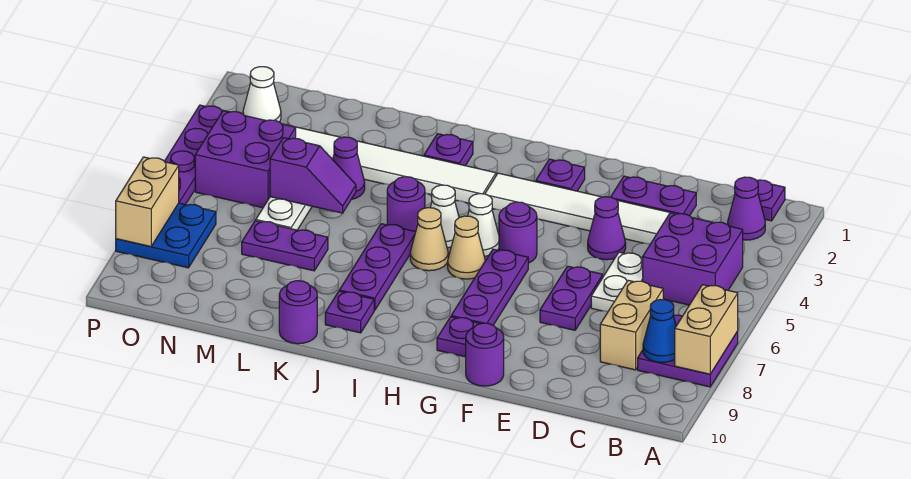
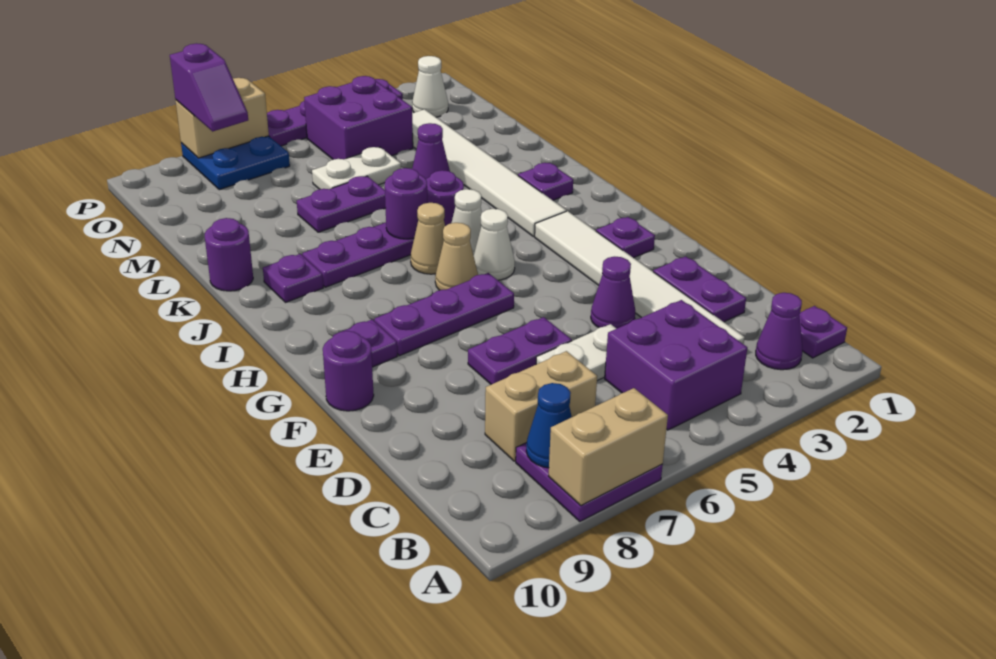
purple round brick G5 level 1 -> purple round brick J6 level 2
purple slope L5:M5 level 2 top M -> purple slope O8:P8 level 3 top P
purple plate L7:M7 level 1 -> purple plate L6:L7 level 1

